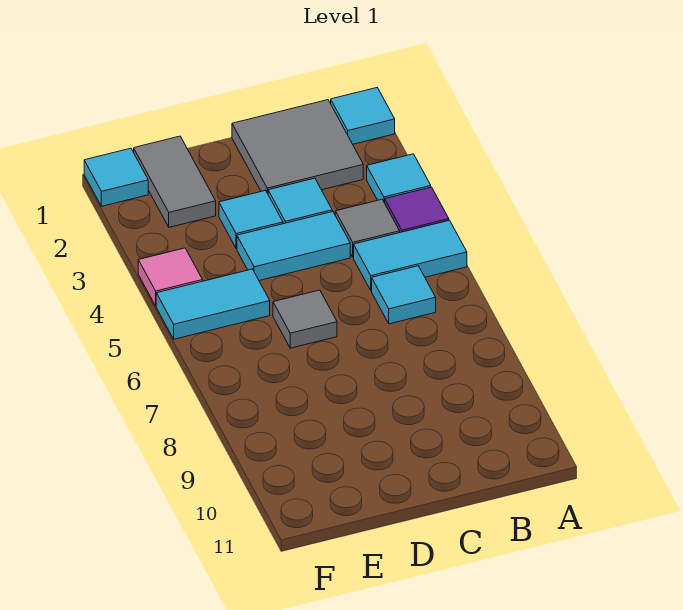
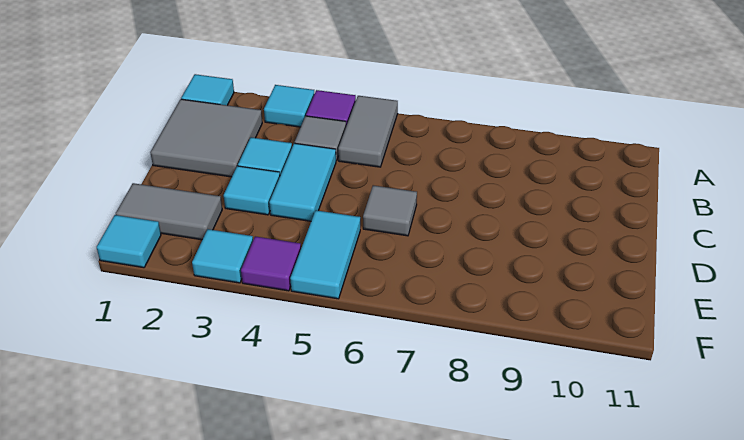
cyan tile A5:B5 level 1 -> grey tile A5:B5 level 1
cyan tile B6 level 1 -> cyan tile F3 level 1
pink tile F4 level 1 -> purple tile F4 level 1

